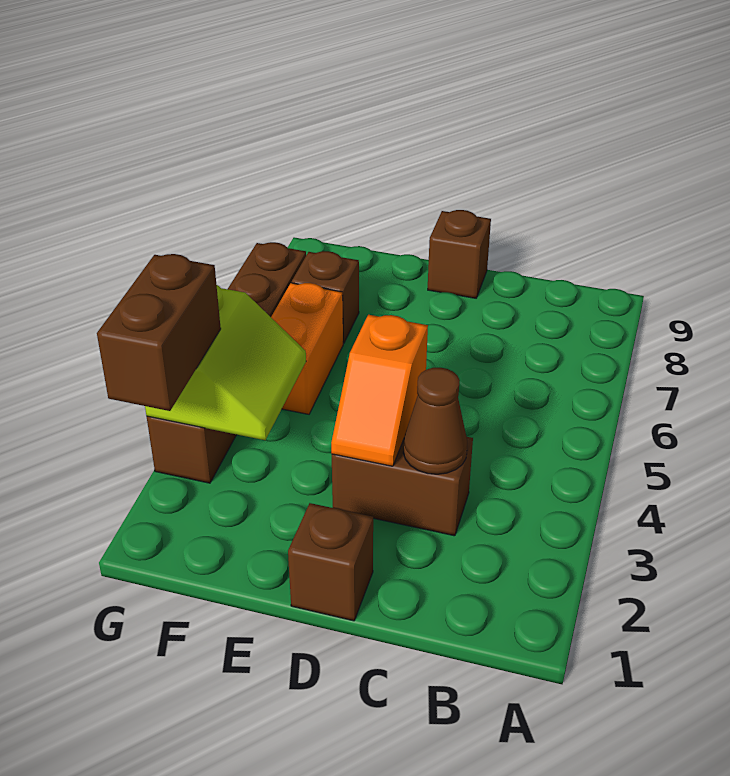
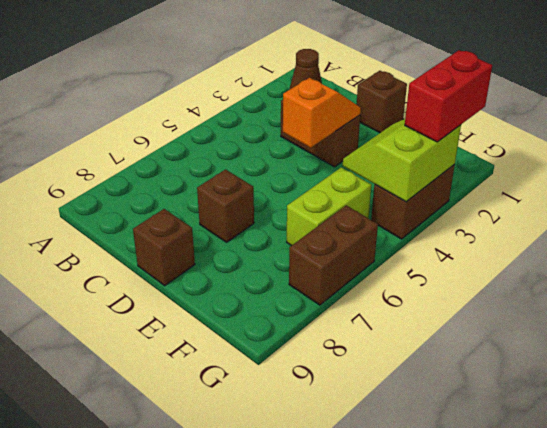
orange brick F5:F6 level 1 -> lime brick F5:F6 level 1
brown brick F7 level 1 -> brown brick D7 level 1
brown brick G2:G3 level 3 -> red brick G2:G3 level 3

